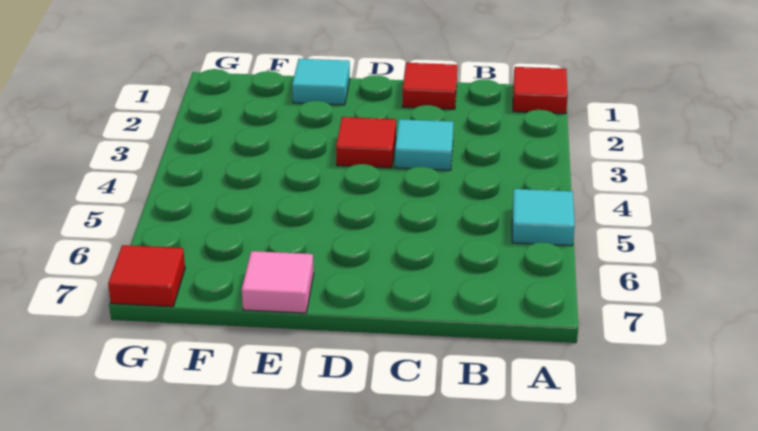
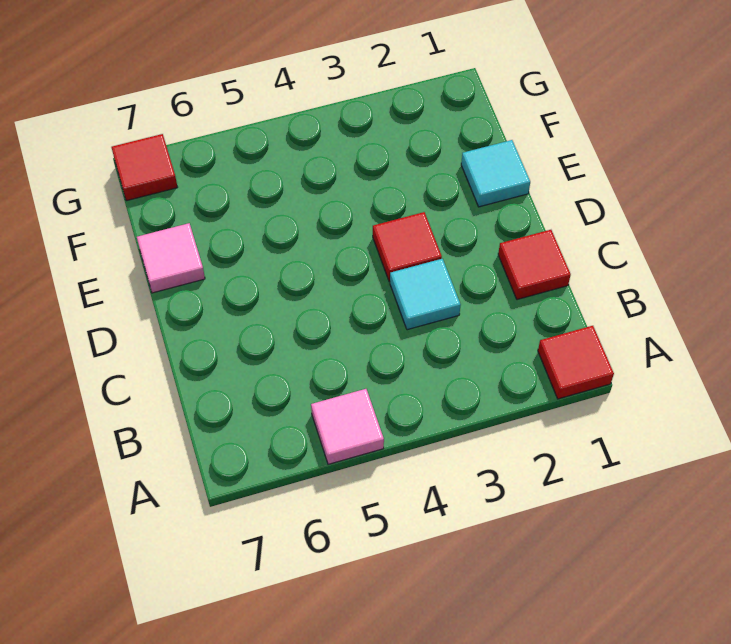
cyan tile A5 level 1 -> pink tile A5 level 1

